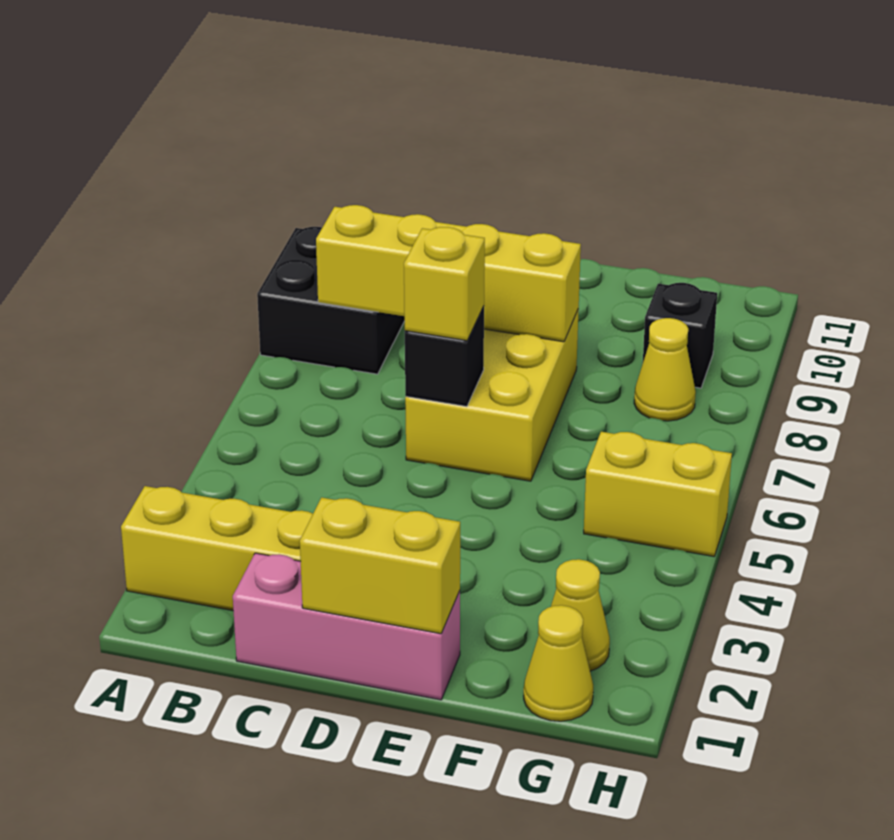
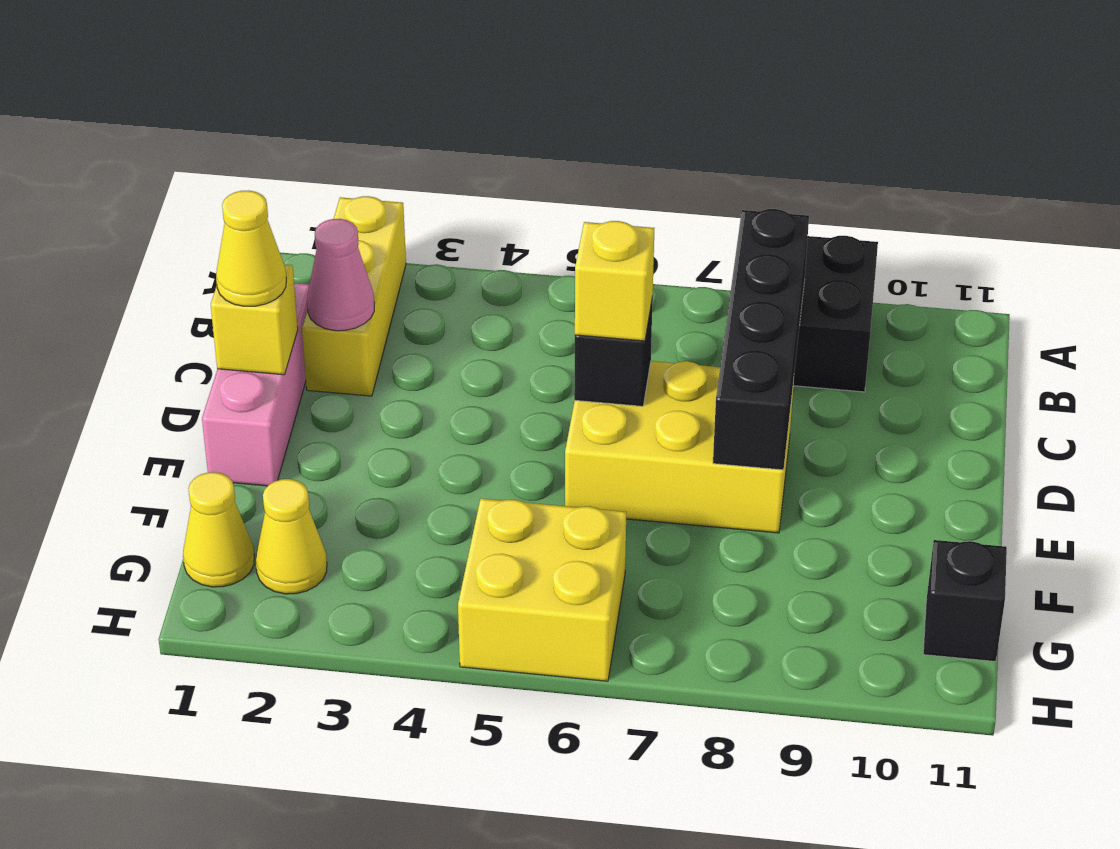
yellow brick B8:E8 level 2 -> black brick B8:E8 level 2
none -> pink cone C2 level 2
yellow brick D1:E1 level 2 -> yellow brick D1 level 2
yellow brick G5:H5 level 1 -> yellow brick G5:H6 level 1
yellow cone G8 level 1 -> yellow cone D1 level 3
black brick G9 level 1 -> black brick G11 level 1

